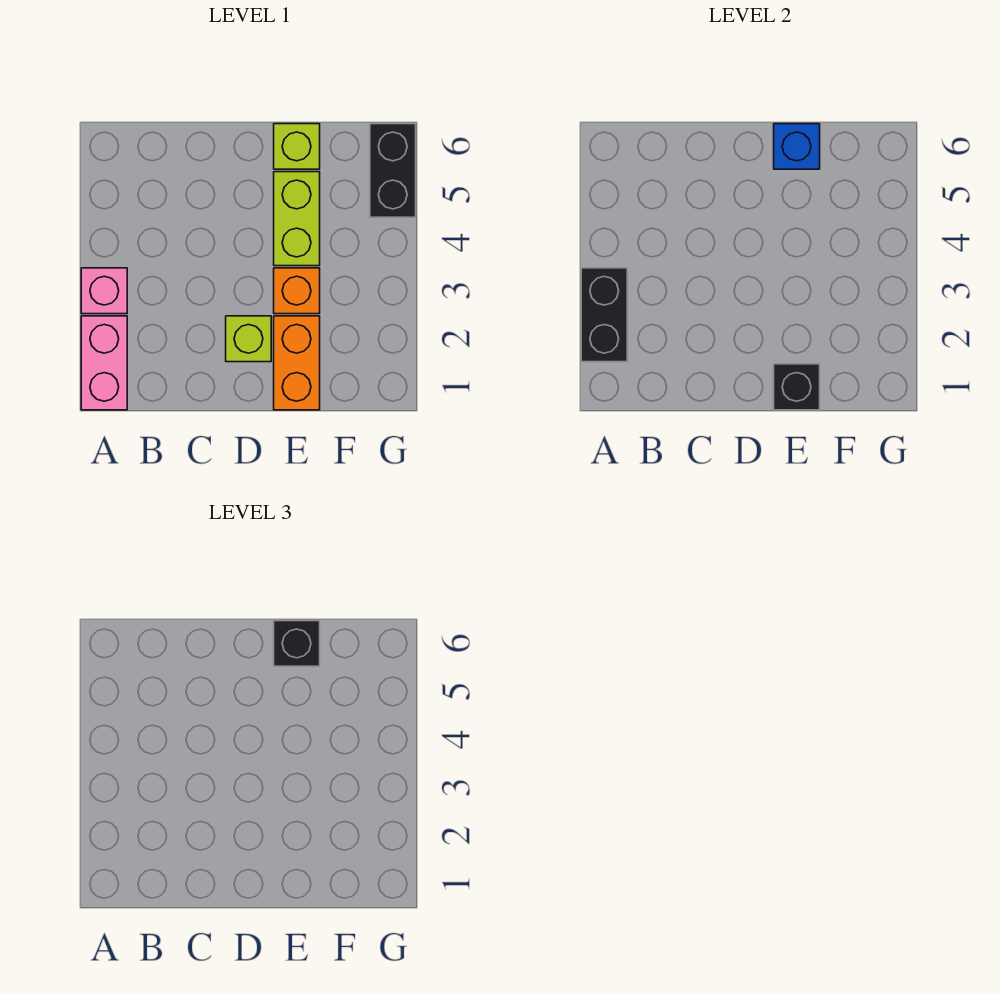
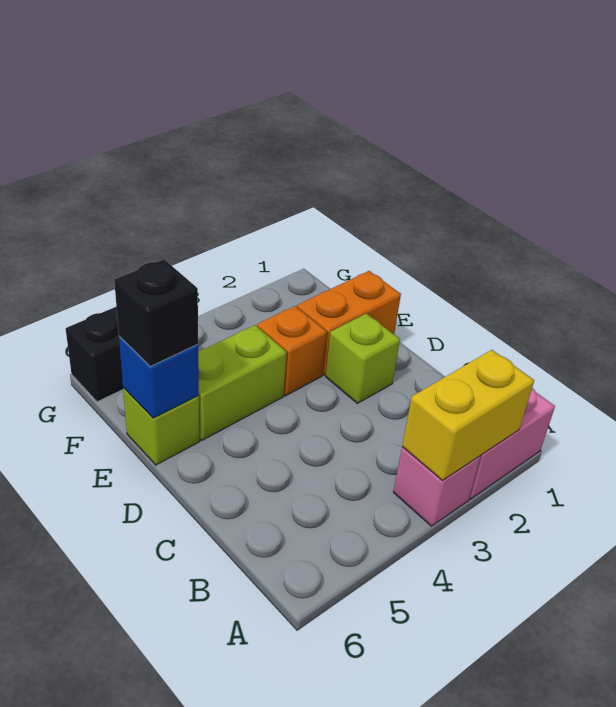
black brick A2:A3 level 2 -> yellow brick A2:A3 level 2
black brick E1 level 2 -> none

